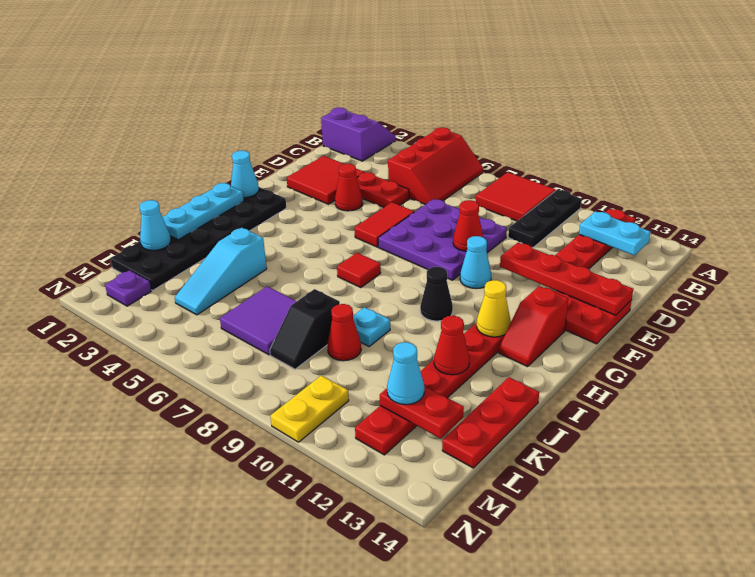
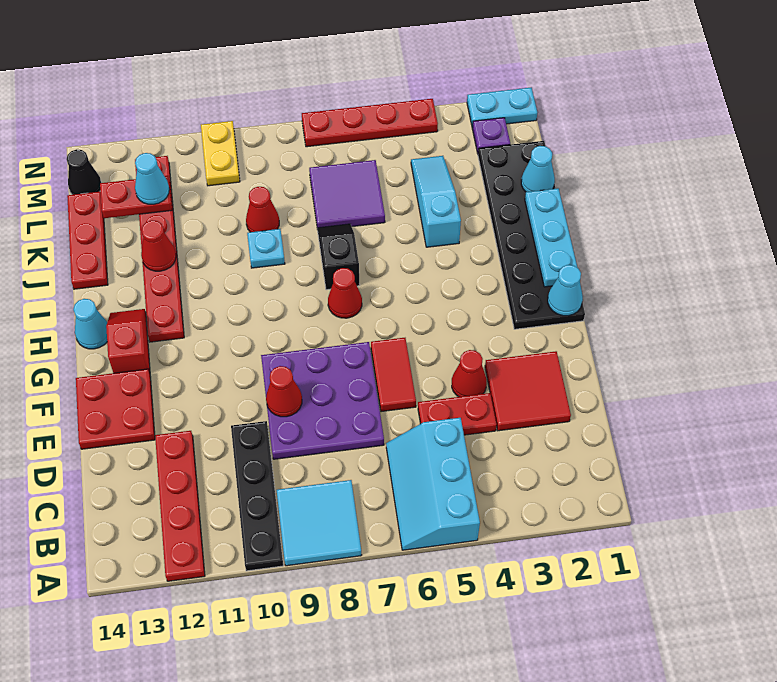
purple slope A1:B2 level 1 top B -> none
red slope A5:C6 level 1 top 5 -> cyan slope A5:C6 level 1 top 5
red tile A8:B9 level 1 -> cyan tile A8:B9 level 1
black plate A10:C10 level 1 -> black plate A10:D10 level 1
cyan plate B12:B13 level 2 -> cyan plate N1:N2 level 1
red plate E11:E14 level 2 -> red plate N4:N7 level 1
cyan cone F10 level 1 -> cyan cone H14 level 1
red tile H7 level 1 -> red cone H7 level 1
black cone H10 level 1 -> black cone M14 level 1
yellow cone H12 level 2 -> none
black slope K8:L8 level 1 top K -> black slope I7:J7 level 1 top I

